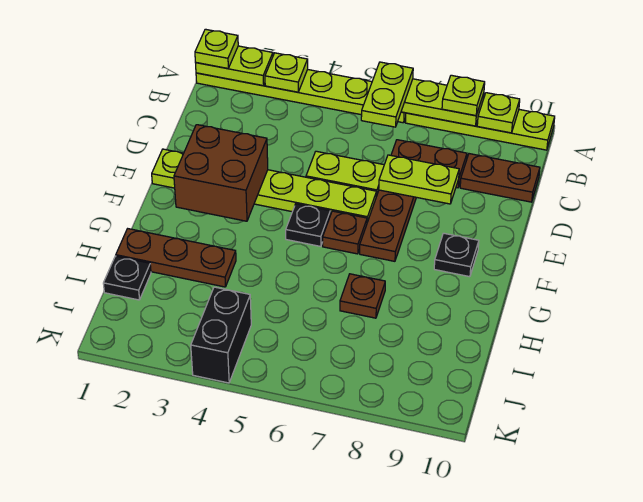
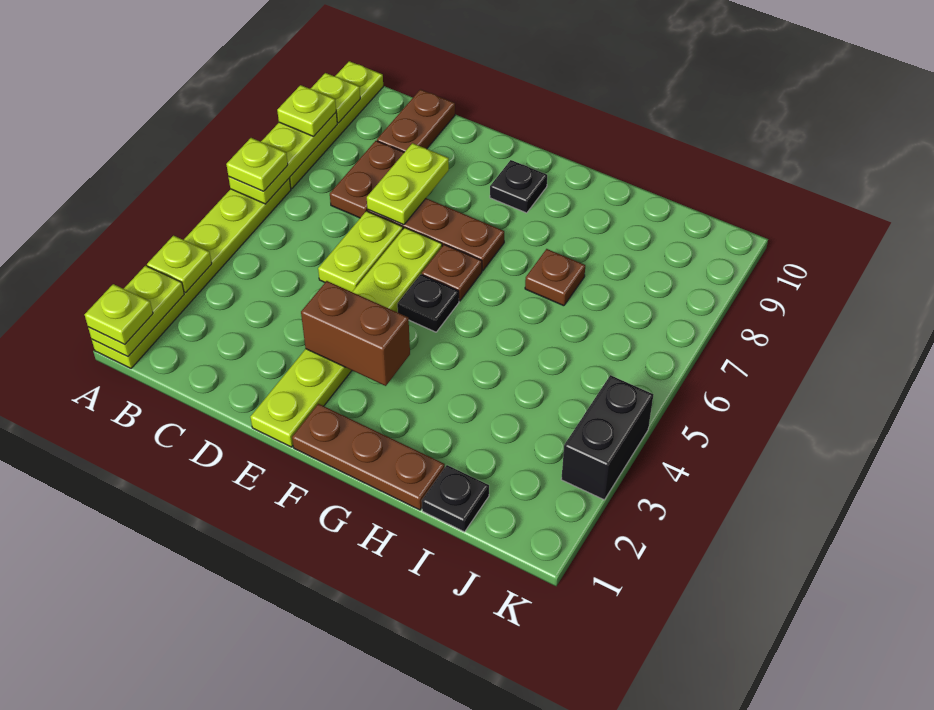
lime plate A6:B6 level 3 -> lime plate A6 level 3
brown brick E2:F3 level 2 -> brown brick E3:F3 level 2
brown plate H1:H3 level 1 -> brown plate F1:H1 level 1
black brick J4:K4 level 1 -> black brick K3:K4 level 1

